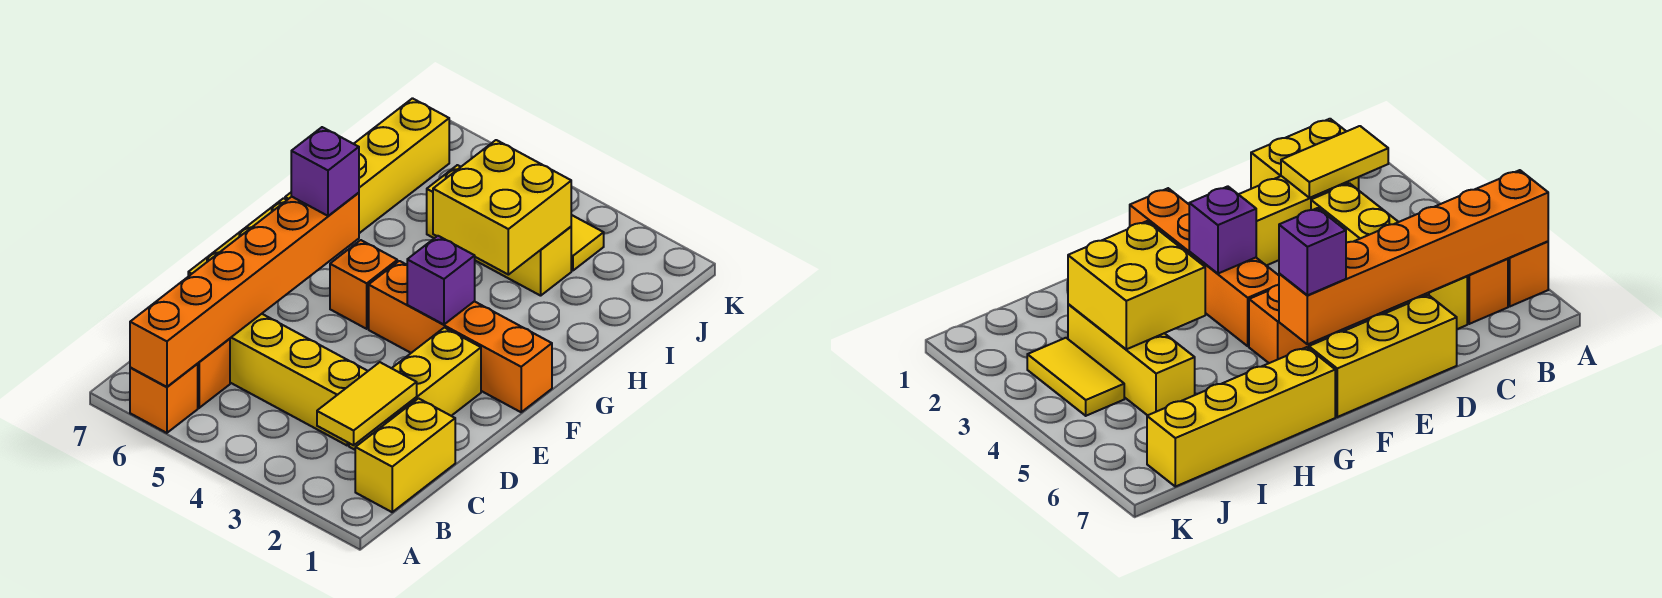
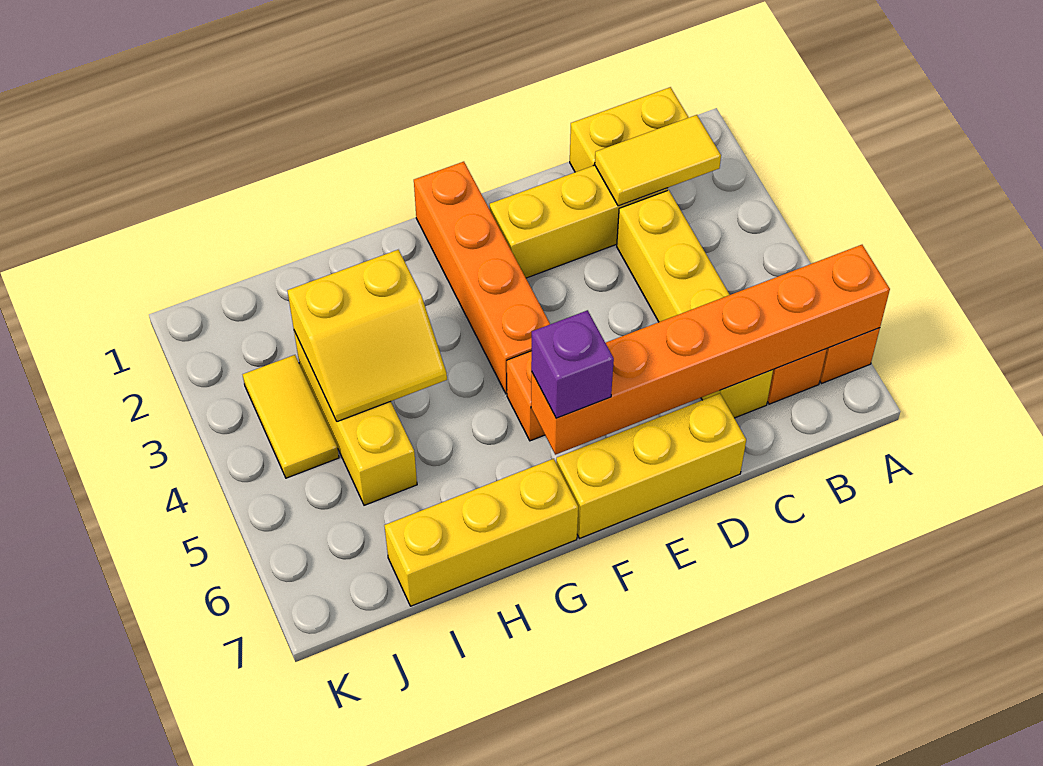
purple brick F3 level 2 -> none
yellow brick G7:J7 level 1 -> yellow brick G7:I7 level 1
yellow brick H3:I4 level 2 -> yellow slope H3:I4 level 2 top 3

